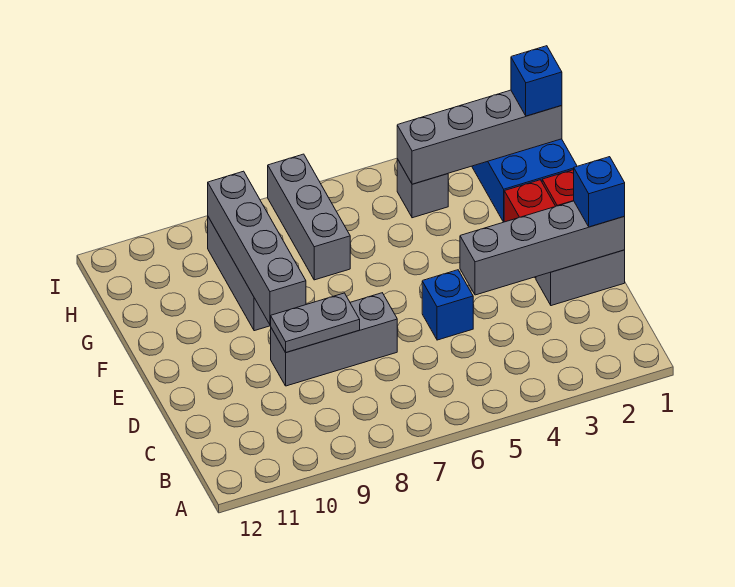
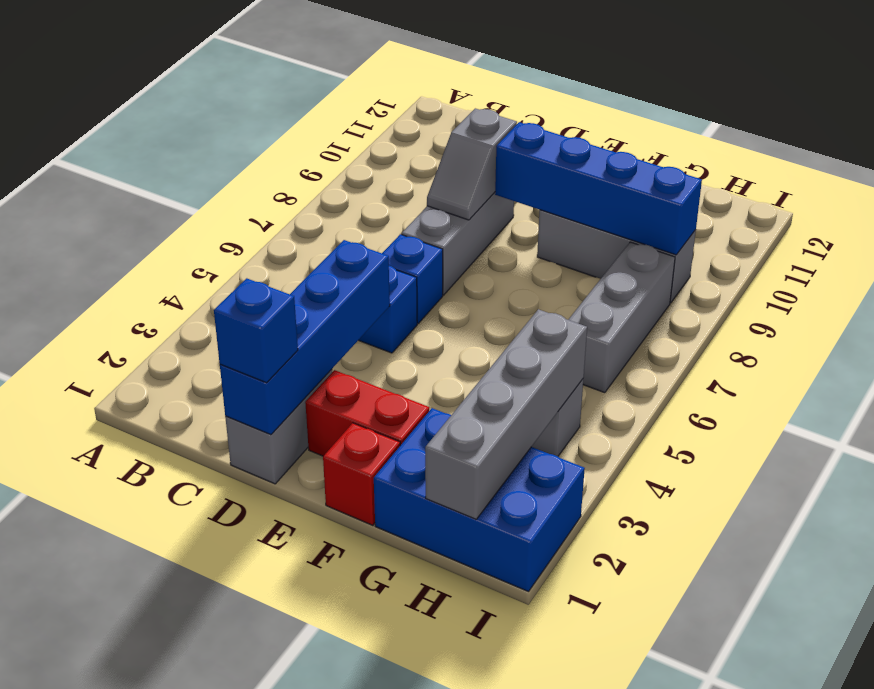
grey brick D1:D4 level 2 -> blue brick D1:D4 level 2
grey plate D8:D9 level 2 -> grey slope D8:D9 level 2 top 9
grey brick E9:H9 level 2 -> blue brick E9:H9 level 2
grey brick G7:I7 level 1 -> grey brick H6:H8 level 1
blue brick H1 level 3 -> blue brick D6 level 1

